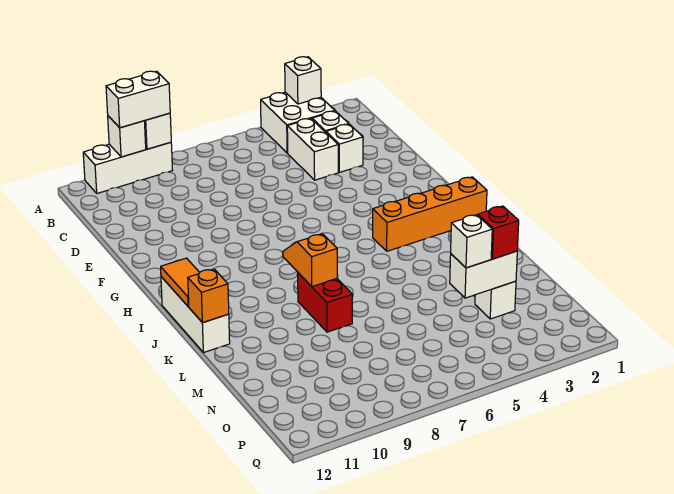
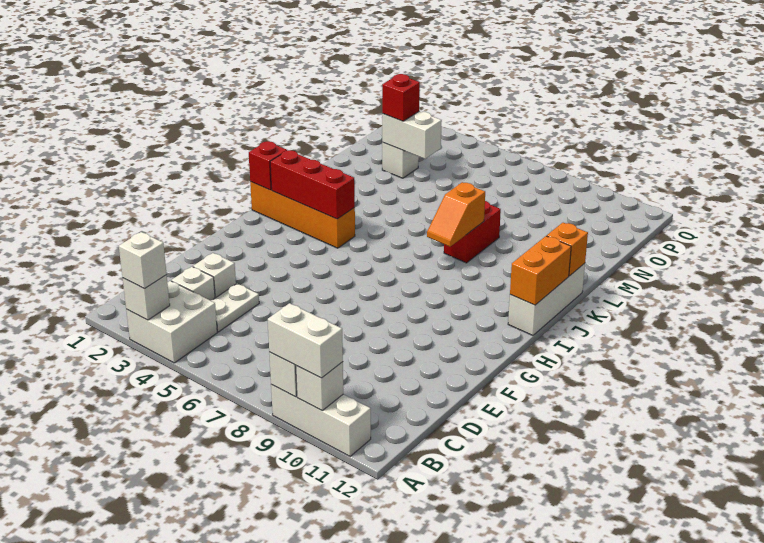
white brick C4:D4 level 1 -> white plate C4:D4 level 1
none -> red brick I1 level 2
none -> red brick I2:I4 level 2
orange tile I12:J12 level 2 -> orange brick I12:J12 level 2
white brick N4 level 3 -> white brick A3 level 3

